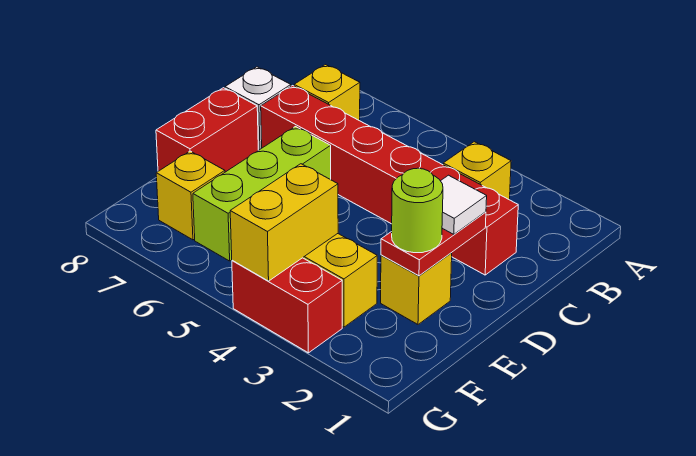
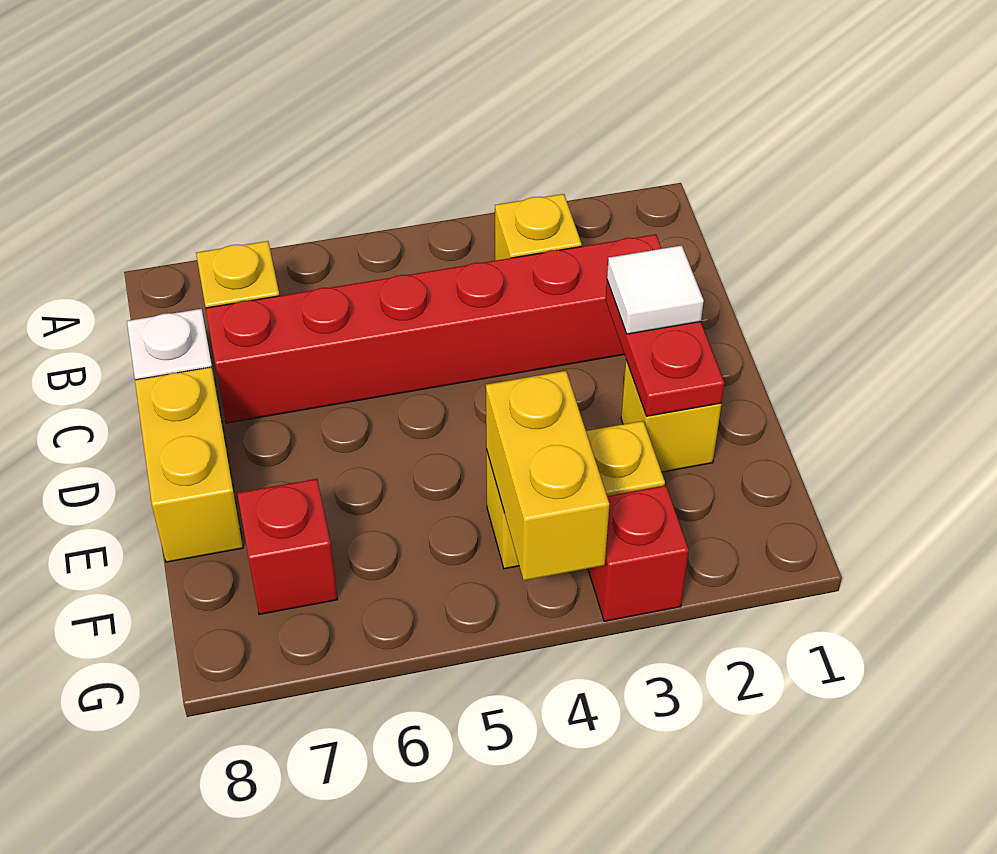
lime brick D6:F6 level 1 -> none
red brick D8:E8 level 1 -> yellow brick D8:E8 level 1
lime round brick E2 level 3 -> none
yellow brick F7 level 1 -> red brick F7 level 1
red brick G3:G4 level 1 -> red brick G3 level 1

